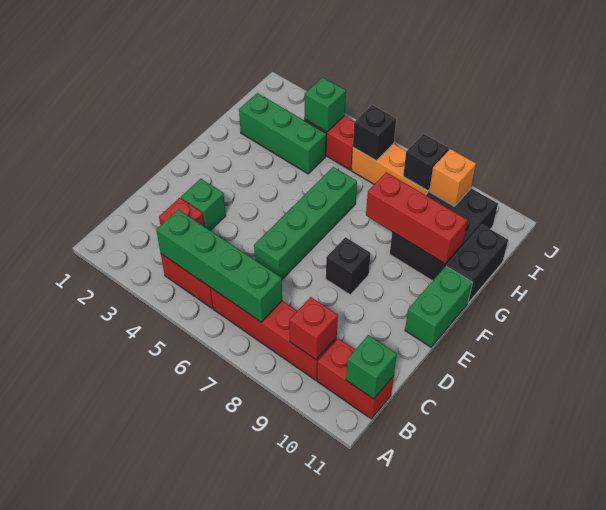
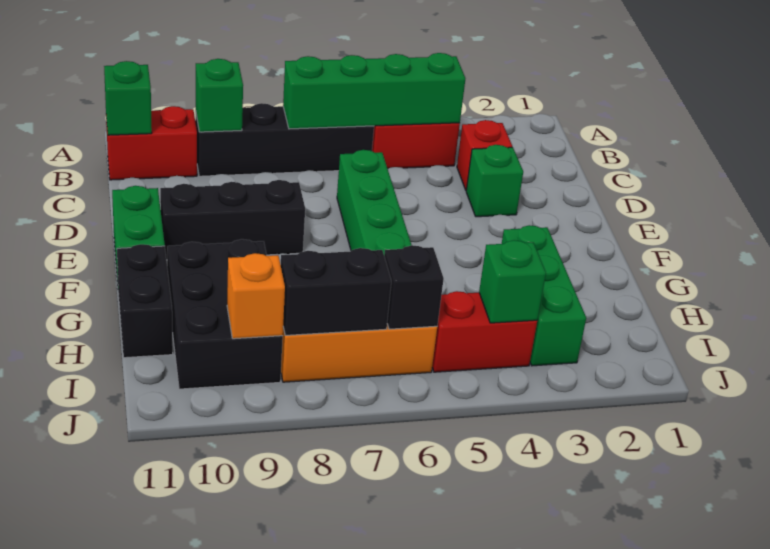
red brick B6:B9 level 1 -> black brick B6:B9 level 1
red brick B9 level 2 -> green brick B9 level 2
black brick E8 level 1 -> black brick E8:E10 level 1
red brick G8:G10 level 2 -> none
green brick H2:H4 level 1 -> green brick G3:I3 level 1
black brick I8 level 2 -> black brick I7:I8 level 2

